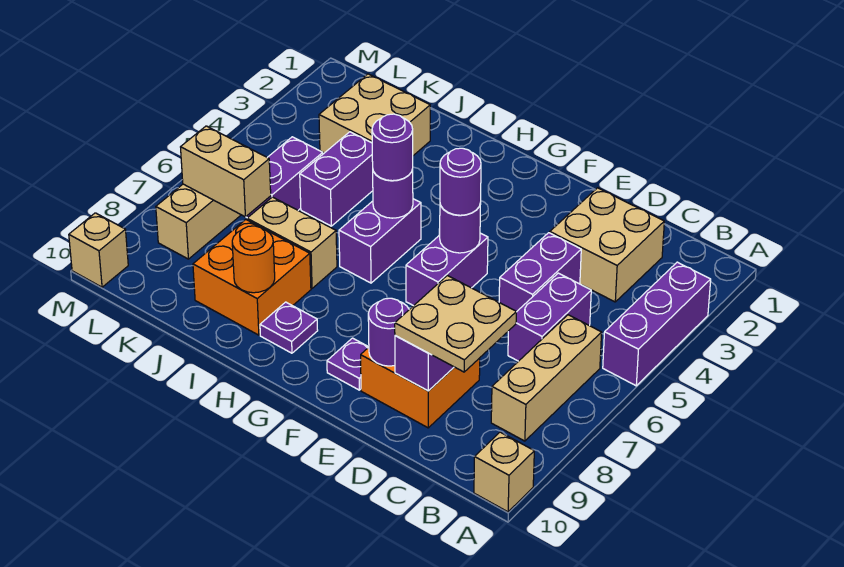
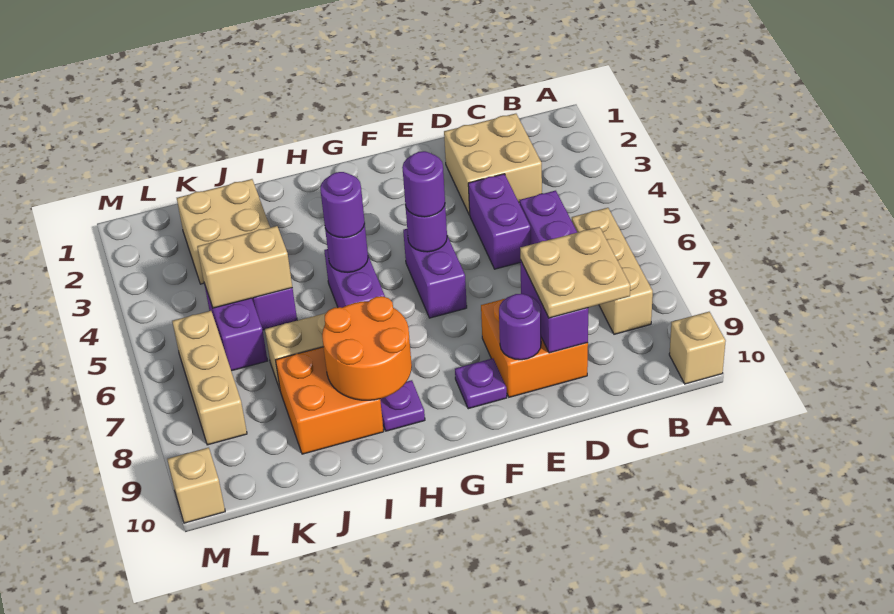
purple brick A3:A5 level 1 -> none
orange round brick I9 level 2 -> orange round brick H8:I9 level 2
tan brick K7:L7 level 2 -> tan brick J5:K5 level 2

